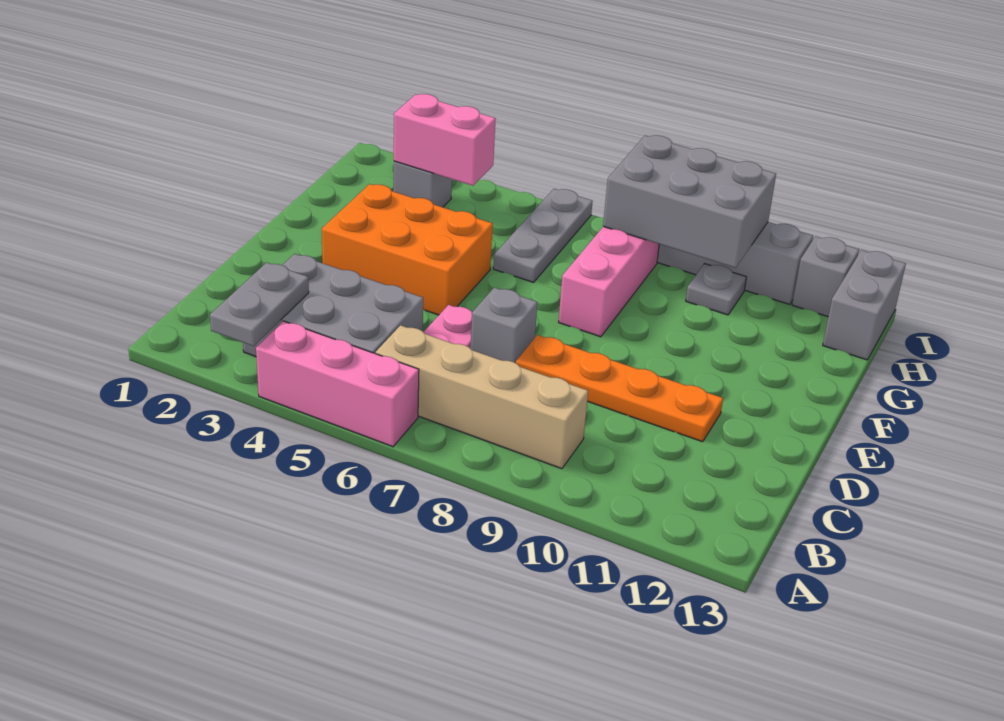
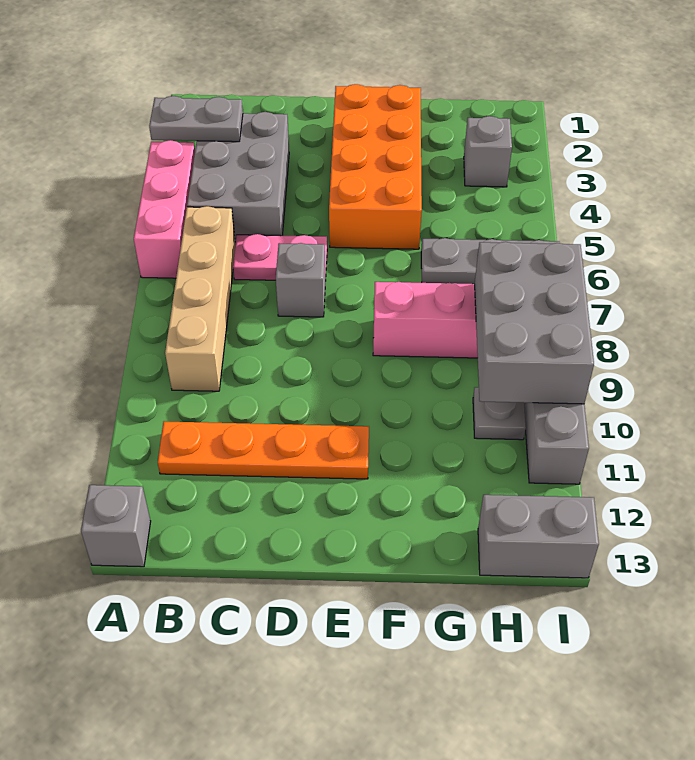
orange plate D8:D11 level 1 -> orange plate B11:E11 level 1
orange brick E3:F5 level 1 -> orange brick E2:F5 level 1
pink brick H3:H4 level 2 -> none
grey brick I12 level 1 -> grey brick A13 level 1

